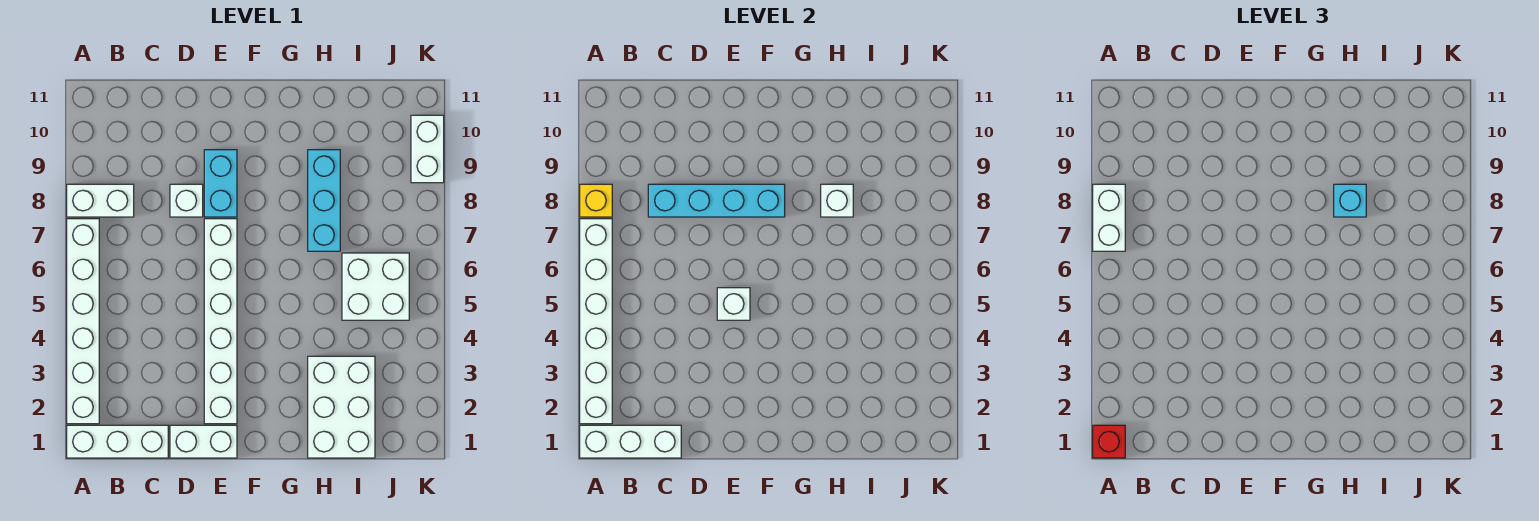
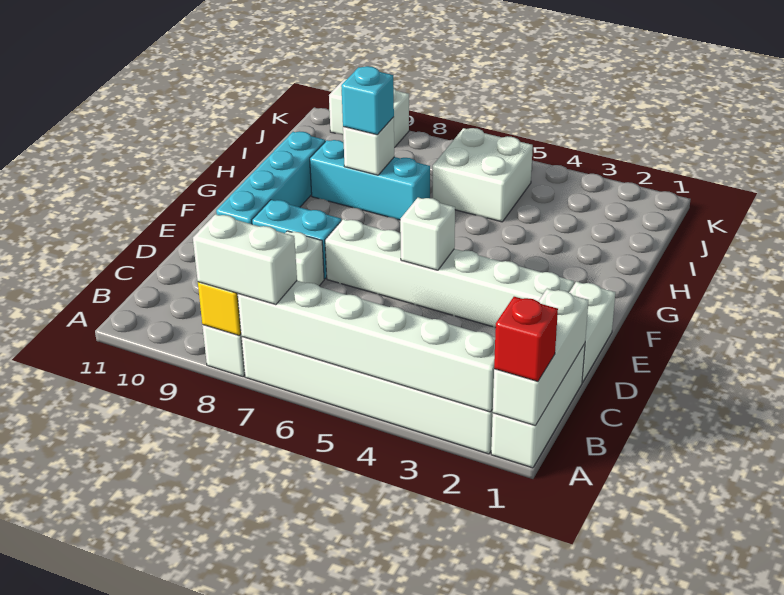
cyan brick C8:F8 level 2 -> cyan brick E10:H10 level 1
white brick H1:I3 level 1 -> none

